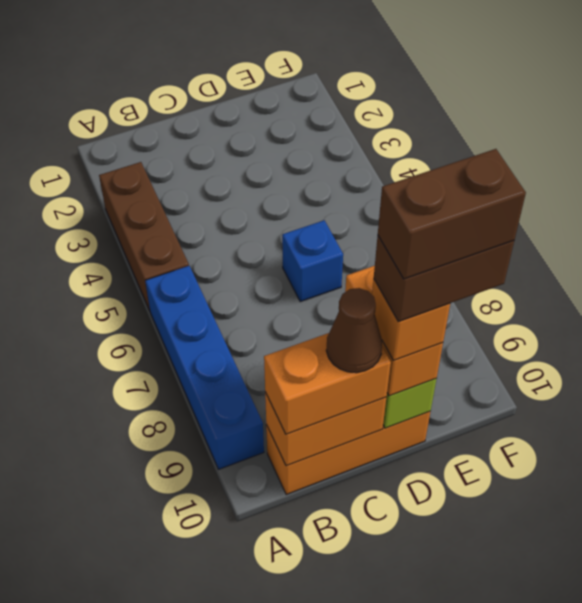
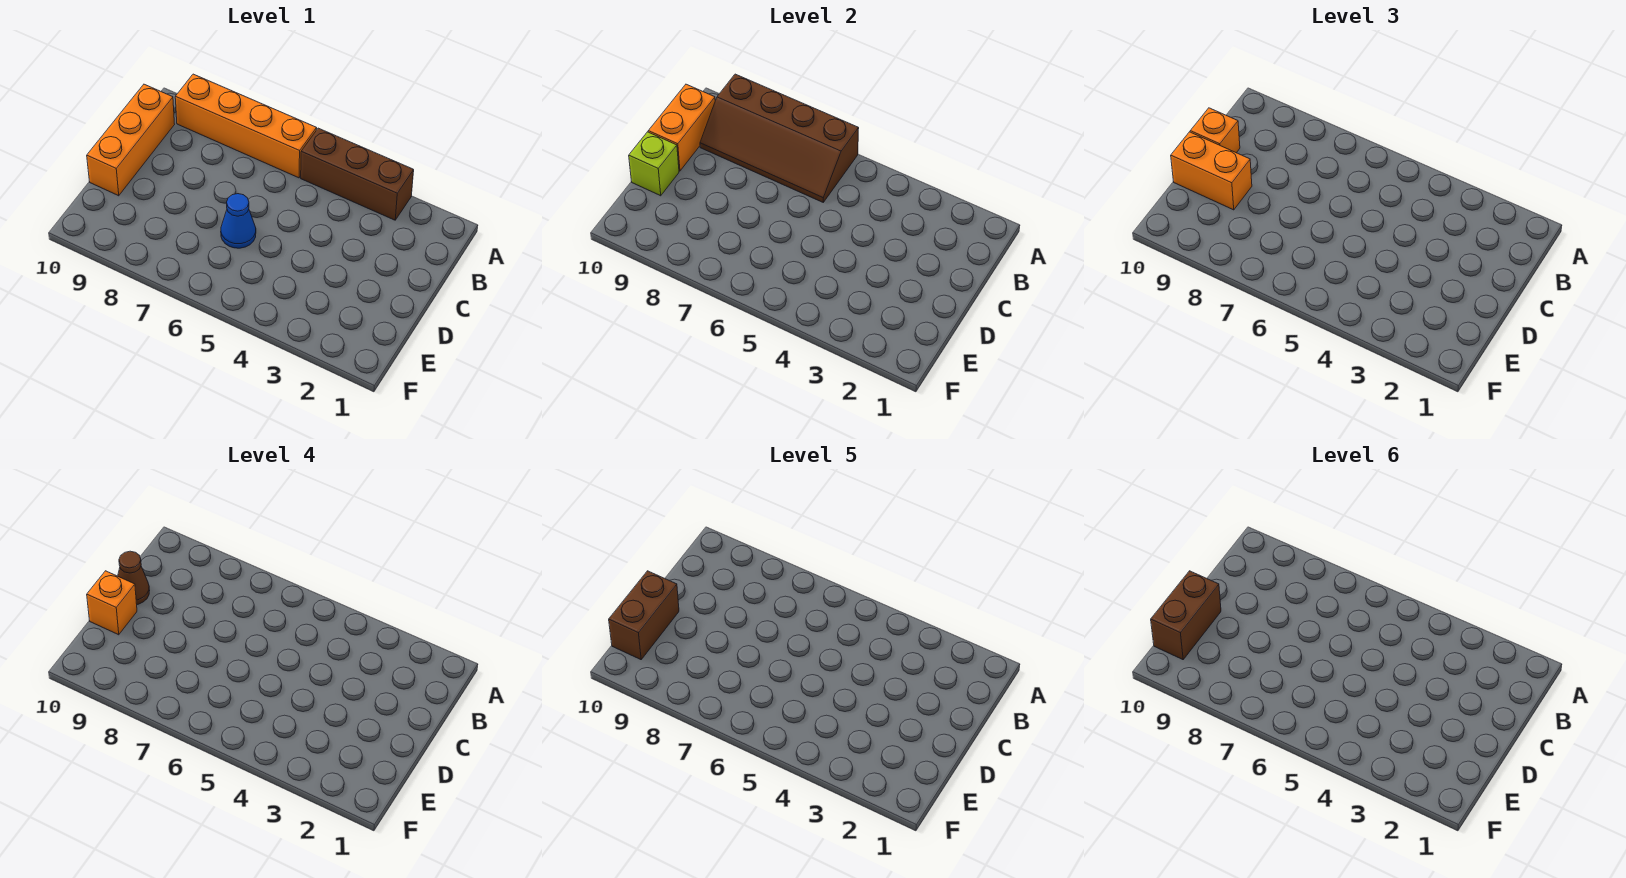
blue brick A6:A9 level 1 -> orange brick A6:A9 level 1
none -> brown slope A6:B9 level 2 top A
orange brick B10:C10 level 3 -> orange brick C10 level 3
blue brick D6 level 1 -> blue cone D6 level 1

